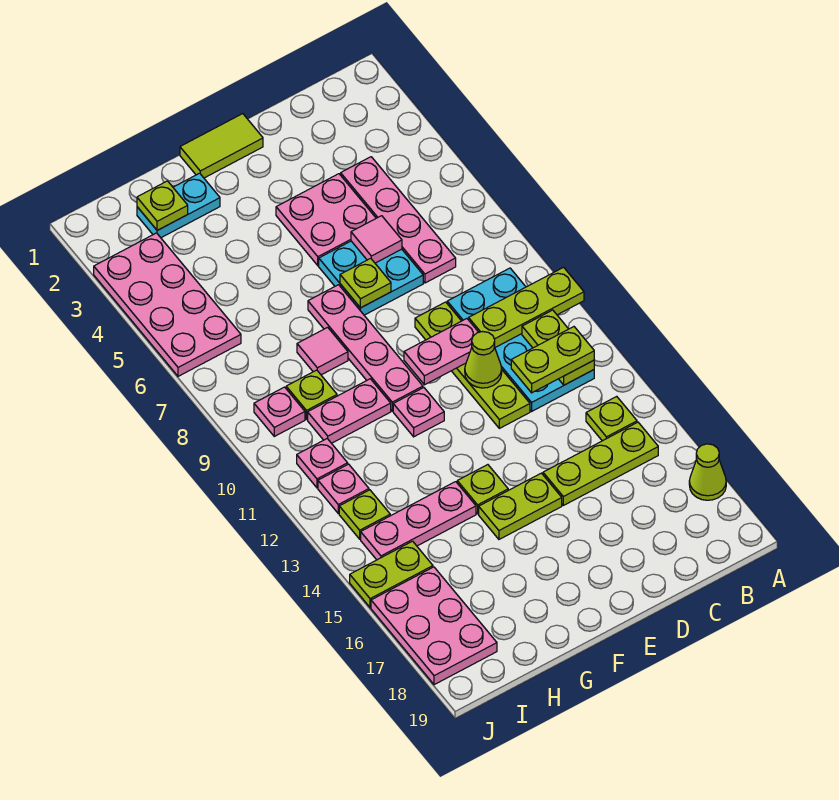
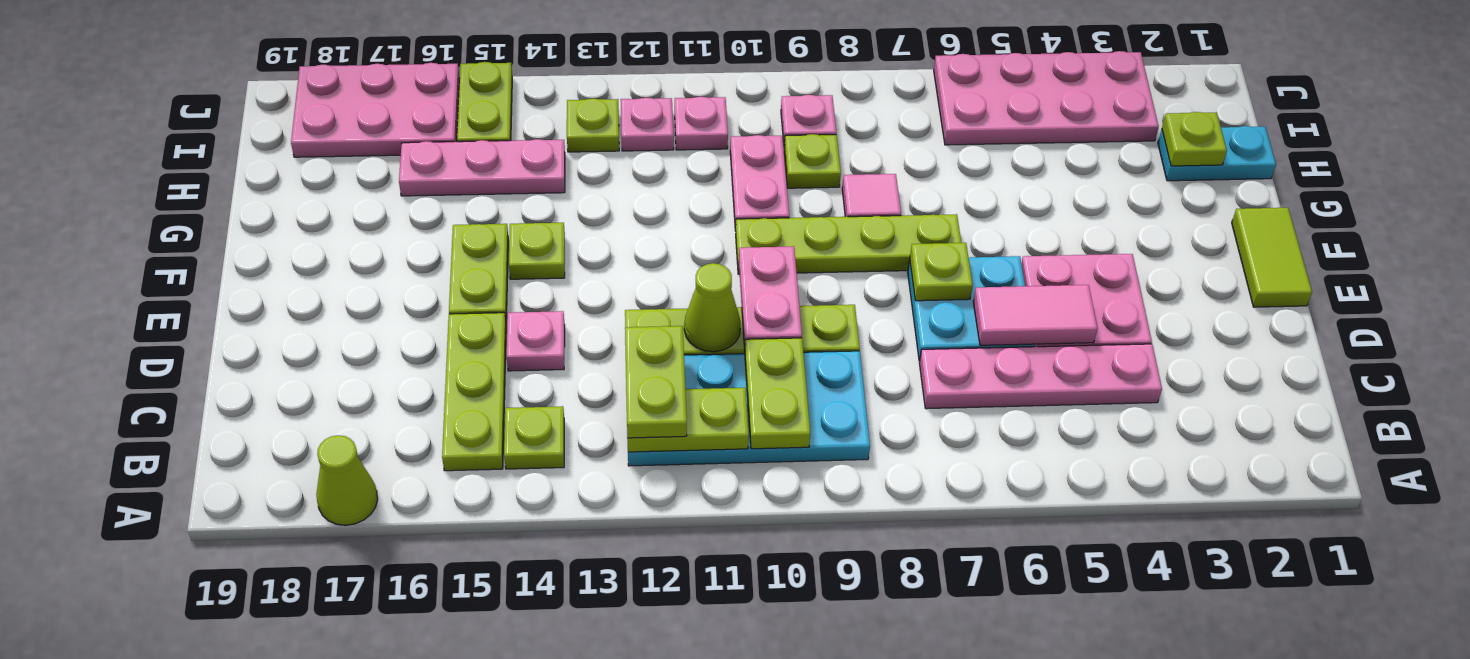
lime plate A10:C10 level 2 -> lime plate B10:C10 level 2
pink tile D6 level 2 -> pink tile D5:D6 level 2
pink plate F7:F10 level 1 -> lime plate F7:F10 level 1
pink plate F11 level 1 -> pink plate D14 level 1
cyan plate G2:H2 level 1 -> cyan plate H1:H2 level 1
pink plate G14:I14 level 1 -> pink plate H14:H16 level 1

